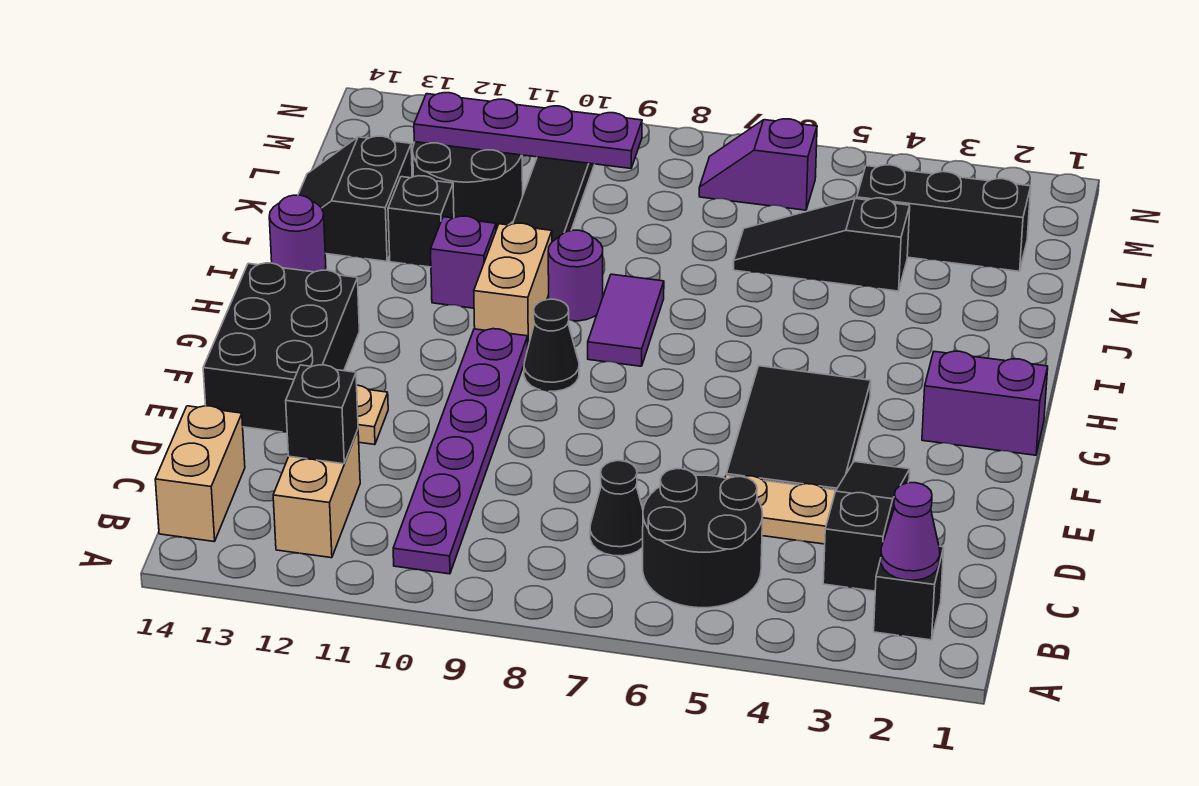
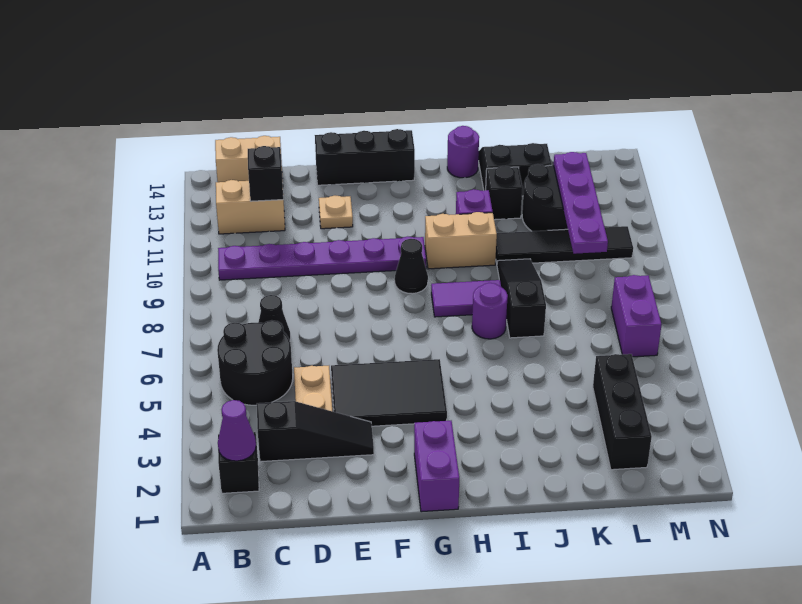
black brick E13:G14 level 1 -> black brick E14:G14 level 1
purple round brick I9 level 1 -> purple round brick I7 level 1
black slope K4:K6 level 1 top 4 -> black slope J7:J9 level 1 top 7
purple slope M6:M7 level 1 top 6 -> purple brick M6:M7 level 1

